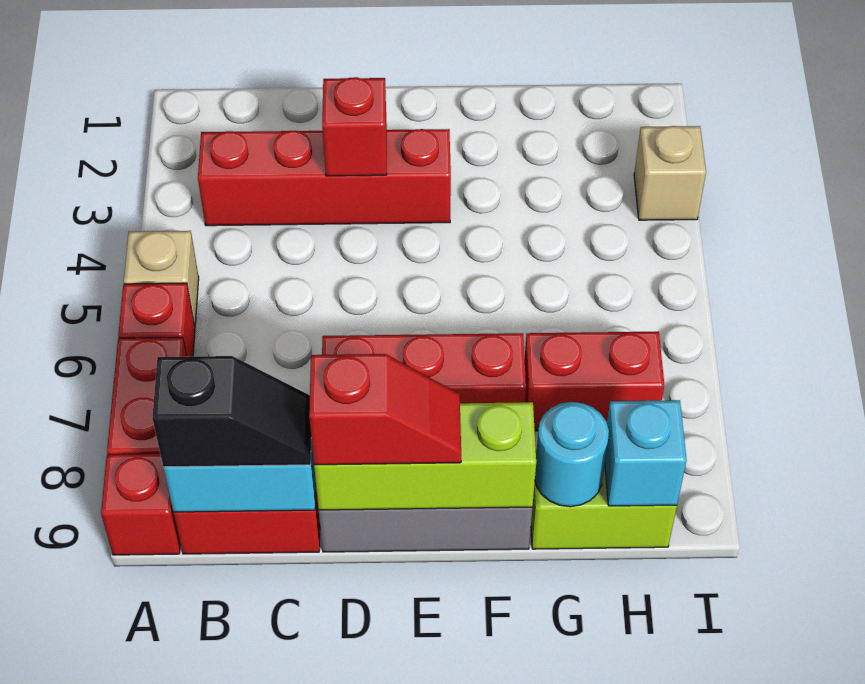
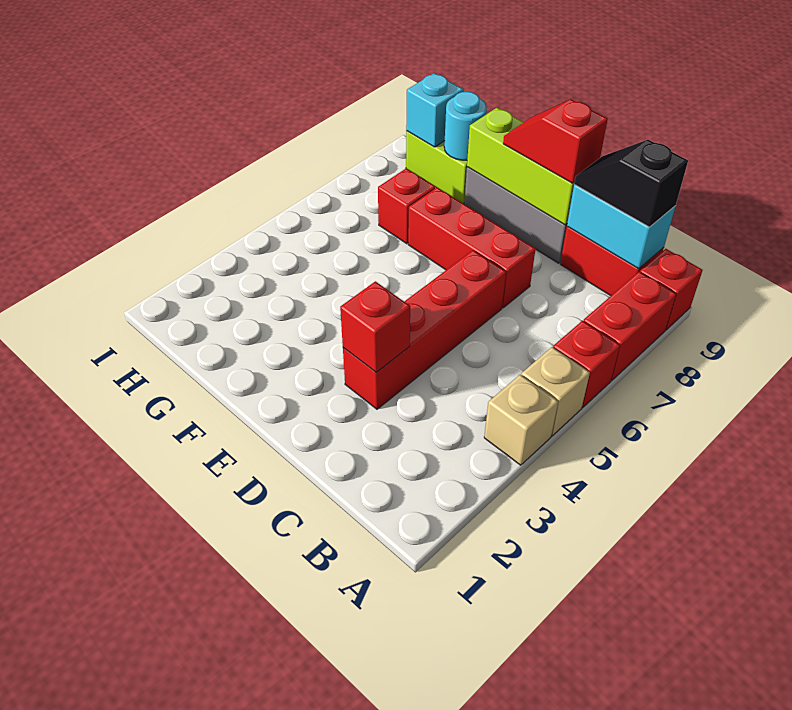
red brick B3:E3 level 1 -> red brick D3:D6 level 1
red brick G7:H7 level 1 -> red brick G7 level 1
tan brick I3 level 1 -> tan brick A4 level 1

